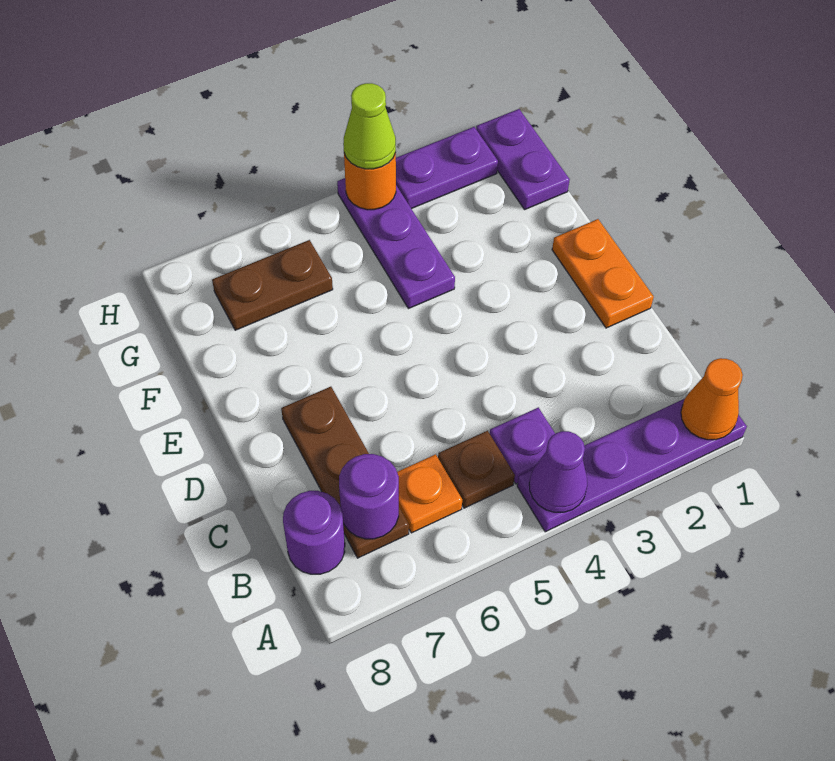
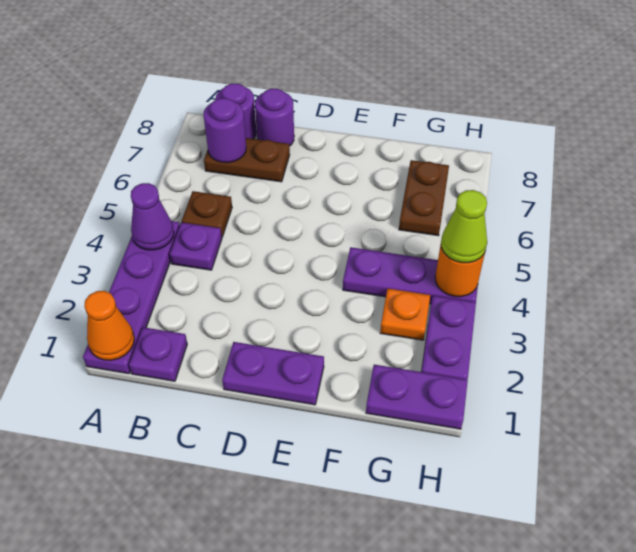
none -> purple plate B1 level 1
orange plate B6 level 1 -> orange plate G3 level 1
brown plate B7:D7 level 1 -> brown plate B7:C7 level 1
none -> purple round brick C8 level 1
orange plate D1:E1 level 1 -> purple plate D1:E1 level 1

